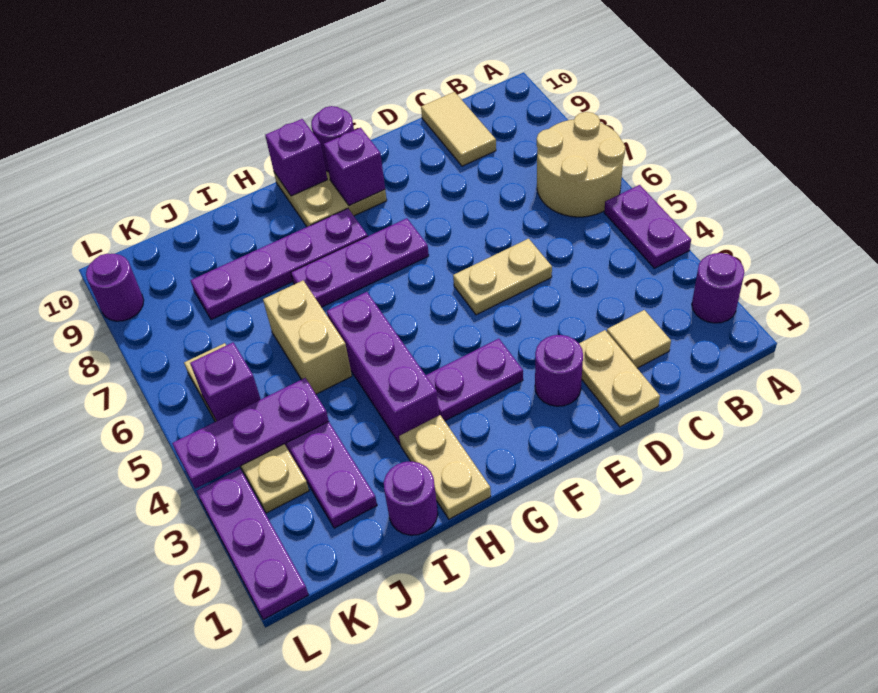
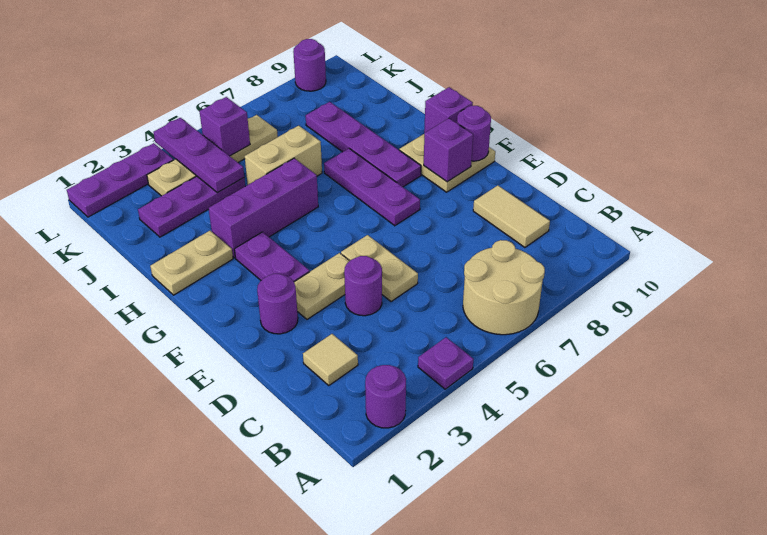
purple plate A4:A5 level 1 -> purple plate A4 level 1
tan tile C9:C10 level 1 -> tan tile C9:D9 level 1
tan plate D1:D2 level 1 -> tan plate E3:E4 level 1
purple round brick I1 level 1 -> purple round brick D4 level 1

